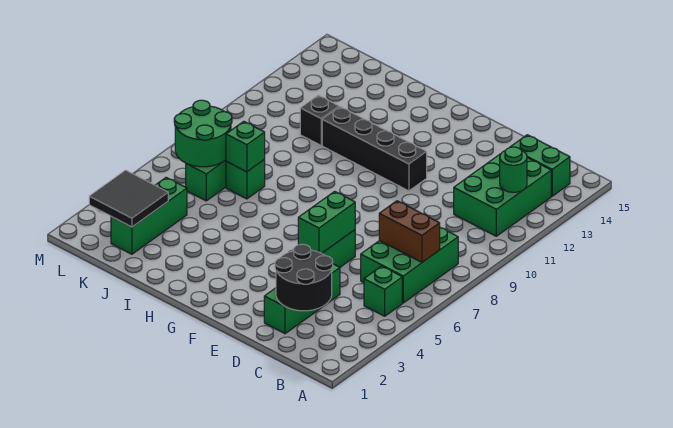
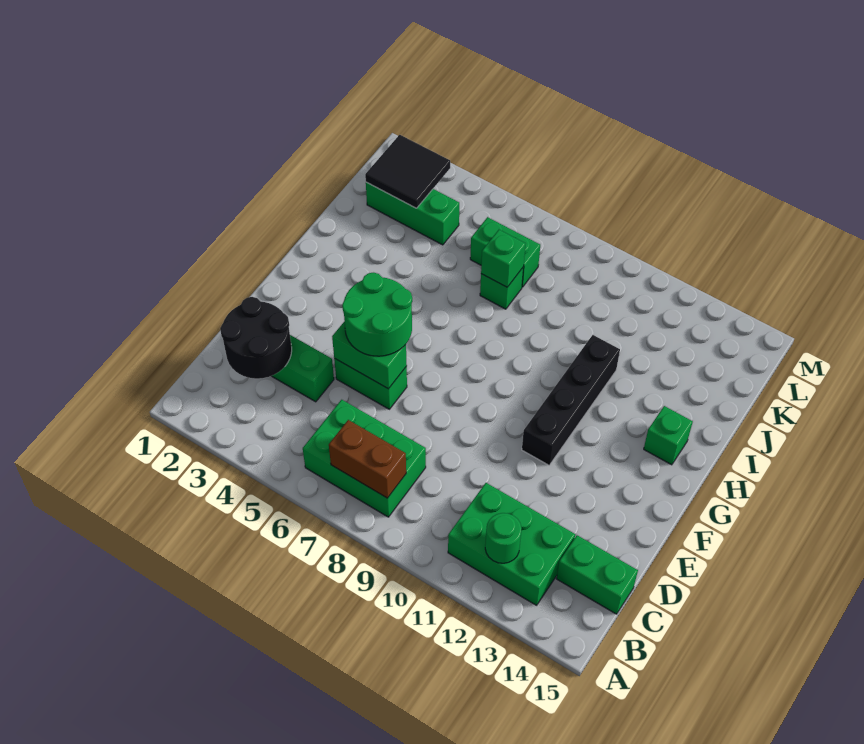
green brick B5 level 1 -> green brick H14 level 1
brown brick B7:C7 level 2 -> brown brick B7:B8 level 2
green brick B14:C14 level 1 -> green brick C14:C15 level 1
black brick J11 level 1 -> none
green round brick K6:L7 level 2 -> green round brick E5:F6 level 3

